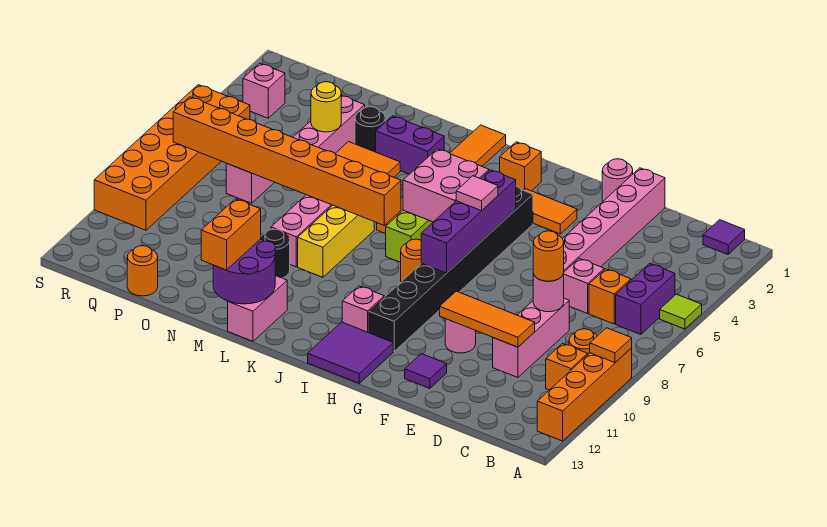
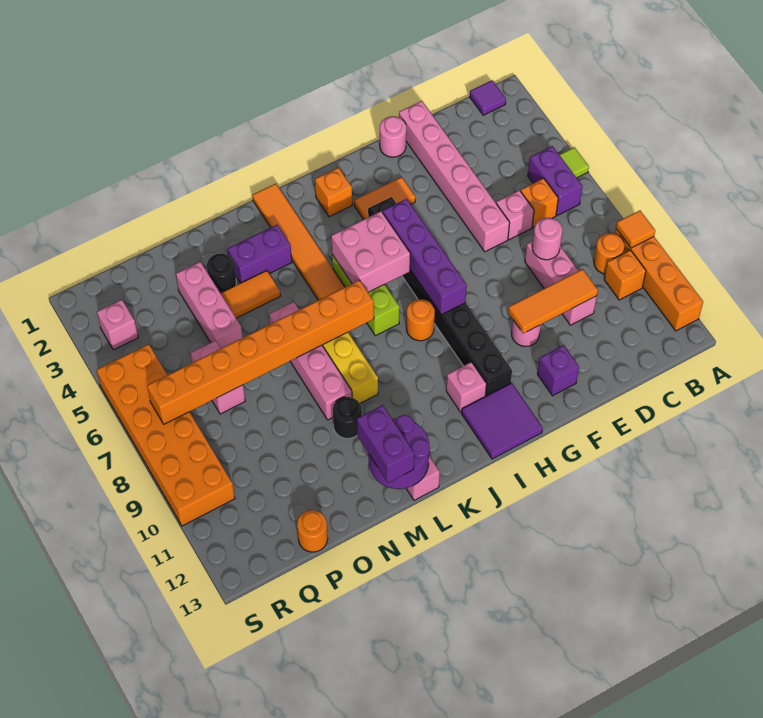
orange round brick D8 level 3 -> none
purple tile F12 level 1 -> purple brick F12 level 1
pink tile H6 level 3 -> none
orange brick M12:M13 level 3 -> purple brick M12:M13 level 3
yellow round brick O4 level 2 -> none

